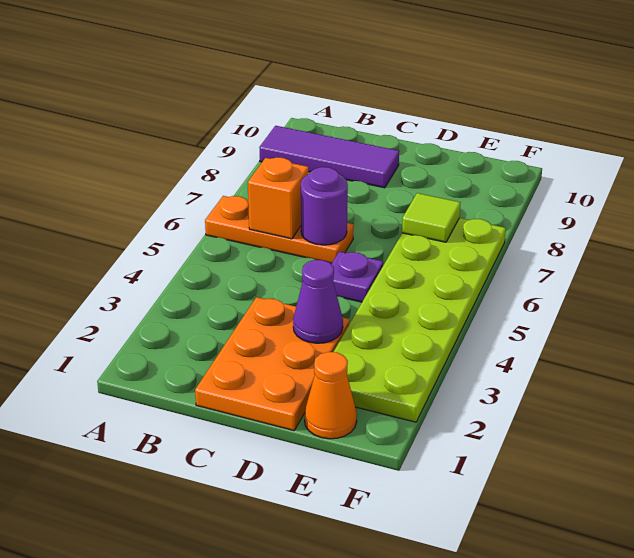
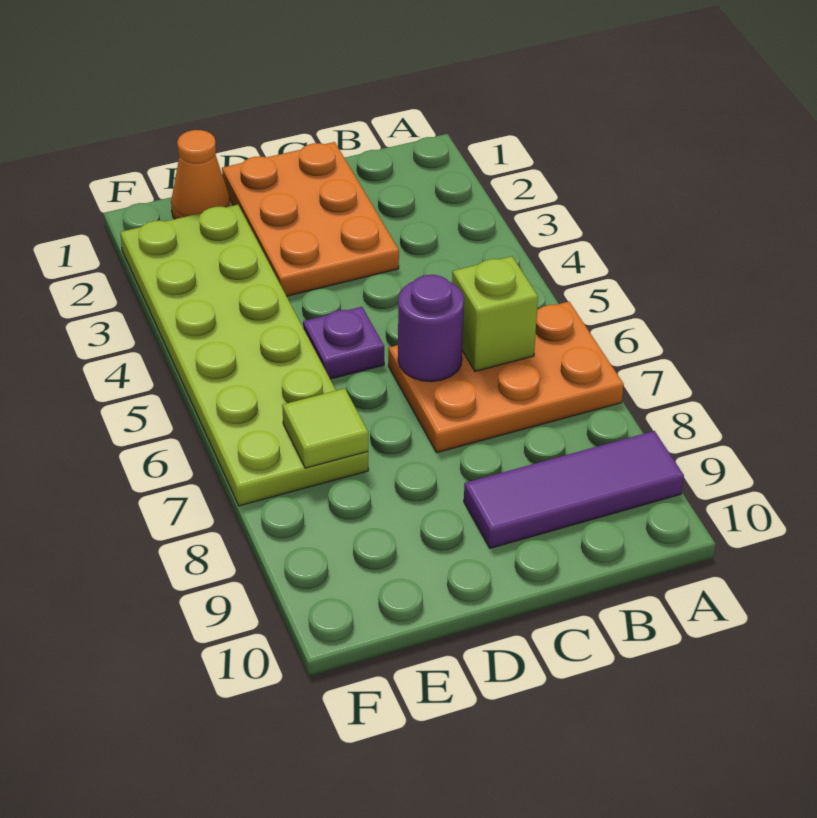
orange plate A6:C6 level 1 -> orange plate A6:C7 level 1
orange brick B6 level 2 -> lime brick B6 level 2
purple cone D3 level 2 -> none

